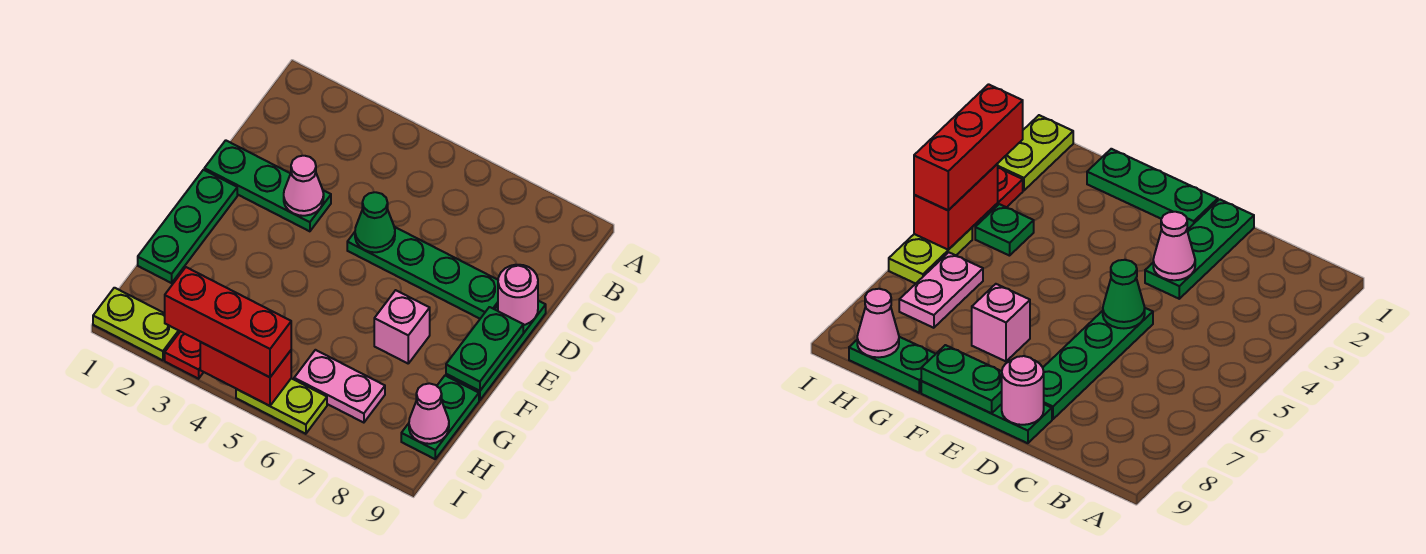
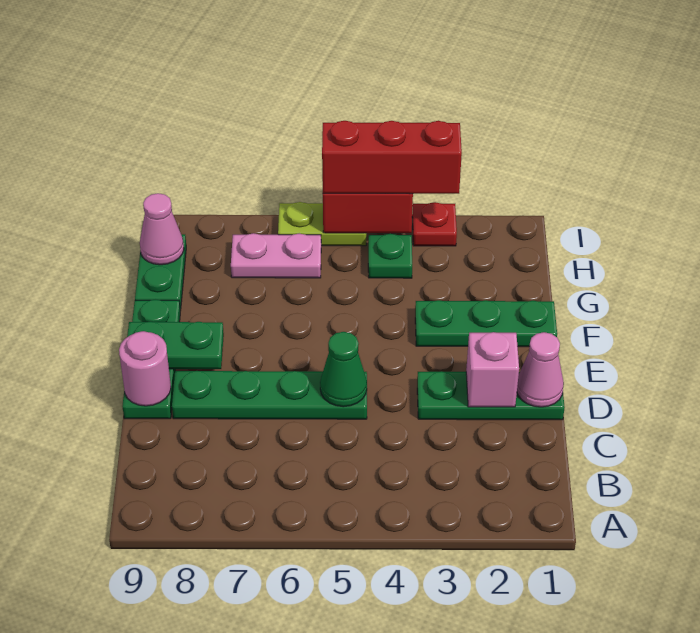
pink cone D3 level 2 -> pink cone D1 level 2
green plate E1:G1 level 1 -> green plate F1:F3 level 1
green plate E9:F9 level 2 -> green plate E8:E9 level 2
pink brick F7 level 1 -> pink brick D2 level 2
lime plate I1:I2 level 1 -> none

